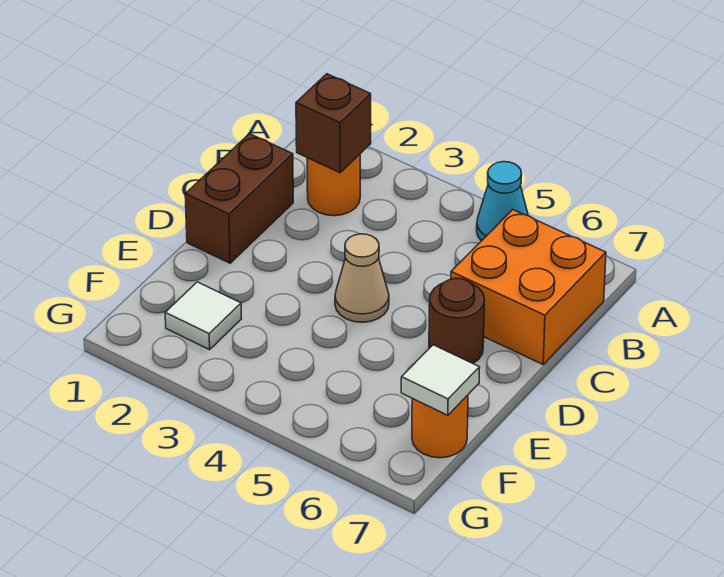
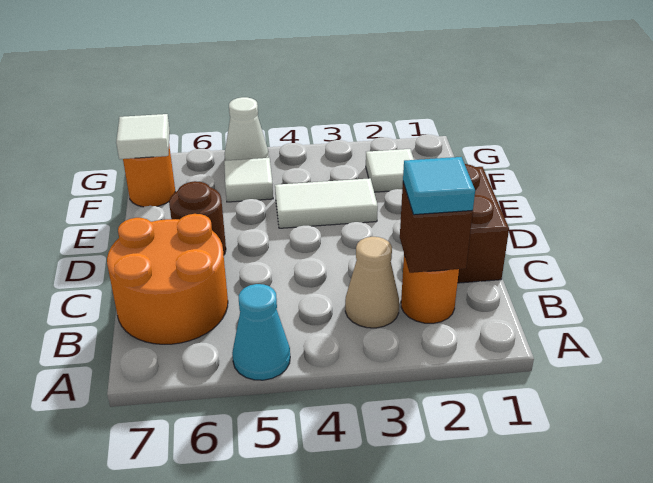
none -> cyan tile B2 level 3
orange brick B6:C7 level 1 -> orange round brick B6:C7 level 1
tan cone D4 level 1 -> tan cone B3 level 1
none -> white tile E3:E4 level 1
none -> white tile F5 level 1
none -> white cone G5 level 1

